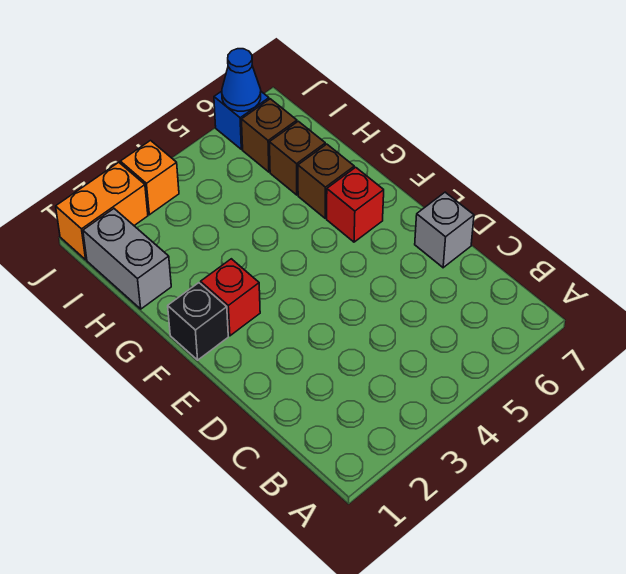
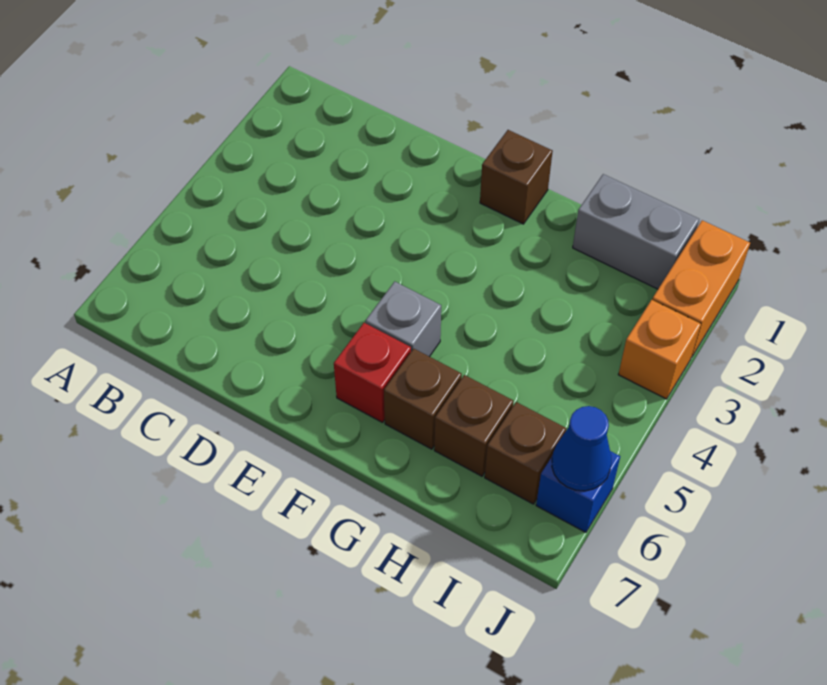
grey brick D7 level 1 -> grey brick F5 level 1
black brick F1 level 1 -> brown brick F1 level 1
red brick F2 level 1 -> none

